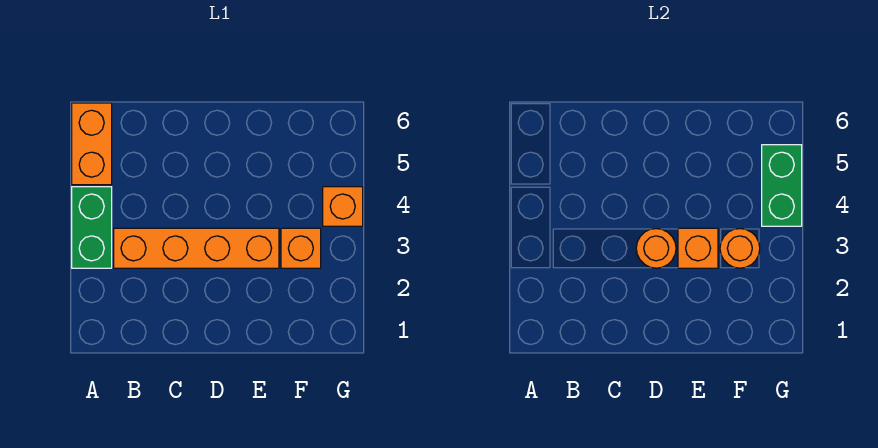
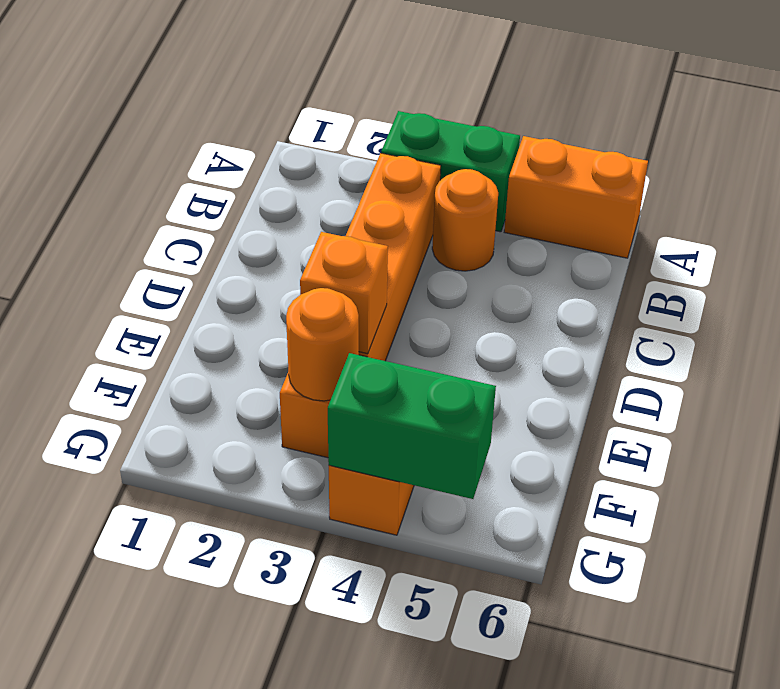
orange round brick D3 level 2 -> orange round brick B4 level 1

